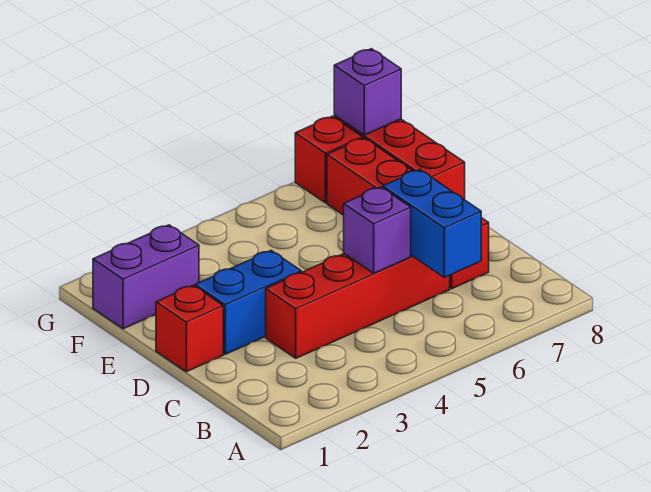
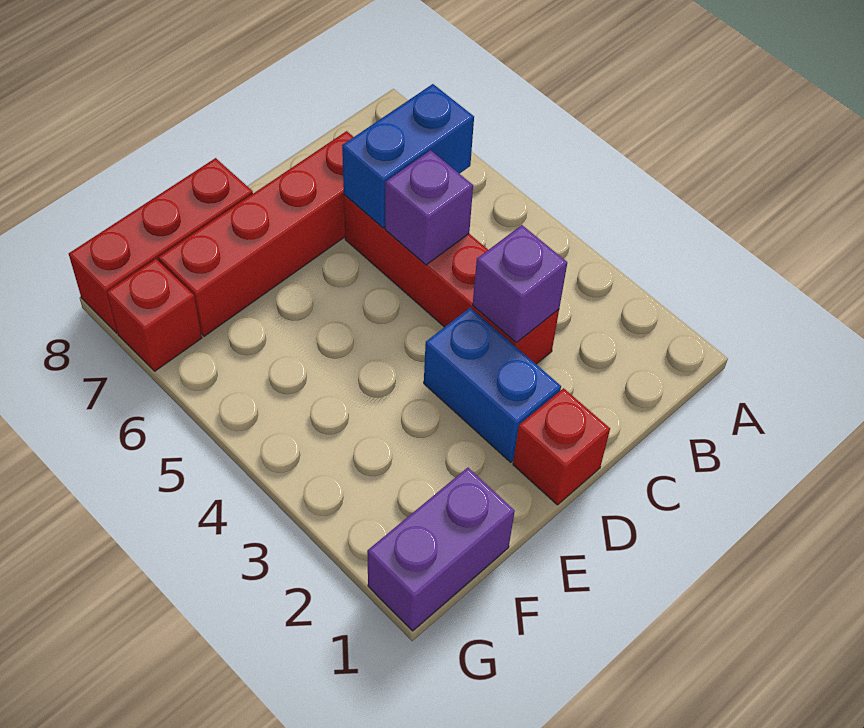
purple brick F1:F2 level 1 -> purple brick F1:G1 level 1
purple brick G8 level 2 -> purple brick C3 level 2

